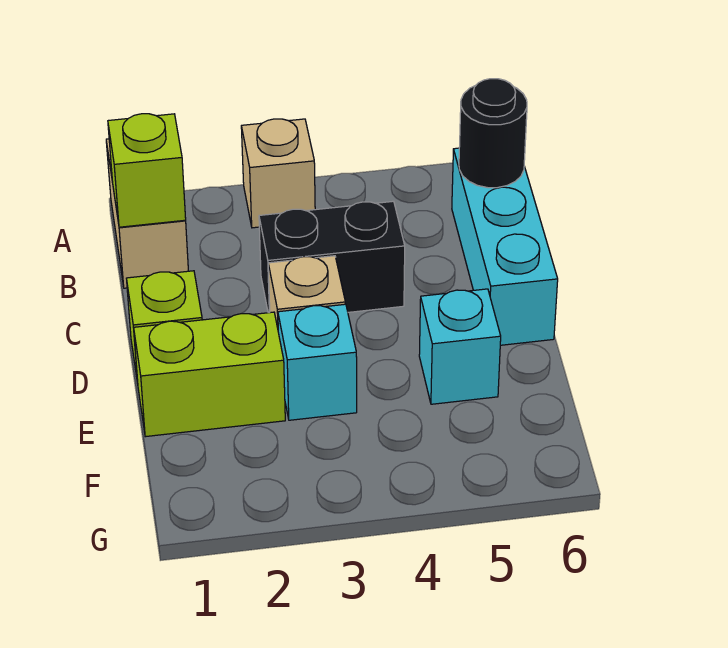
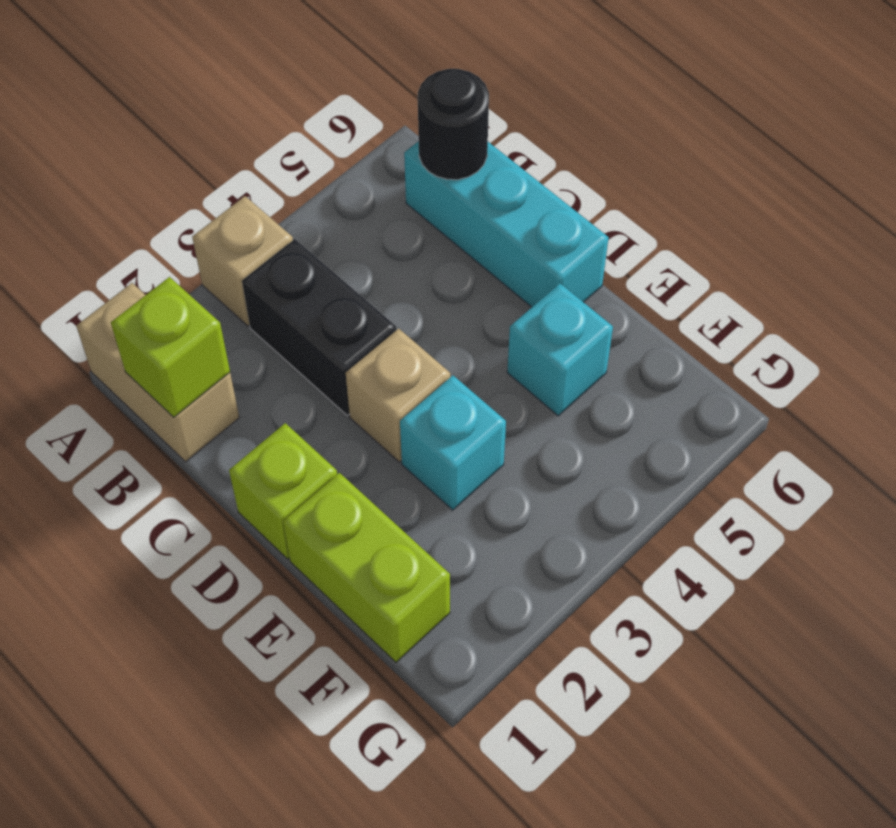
black brick C3:C4 level 1 -> black brick B3:C3 level 1
lime brick E1:E2 level 1 -> lime brick E1:F1 level 1

